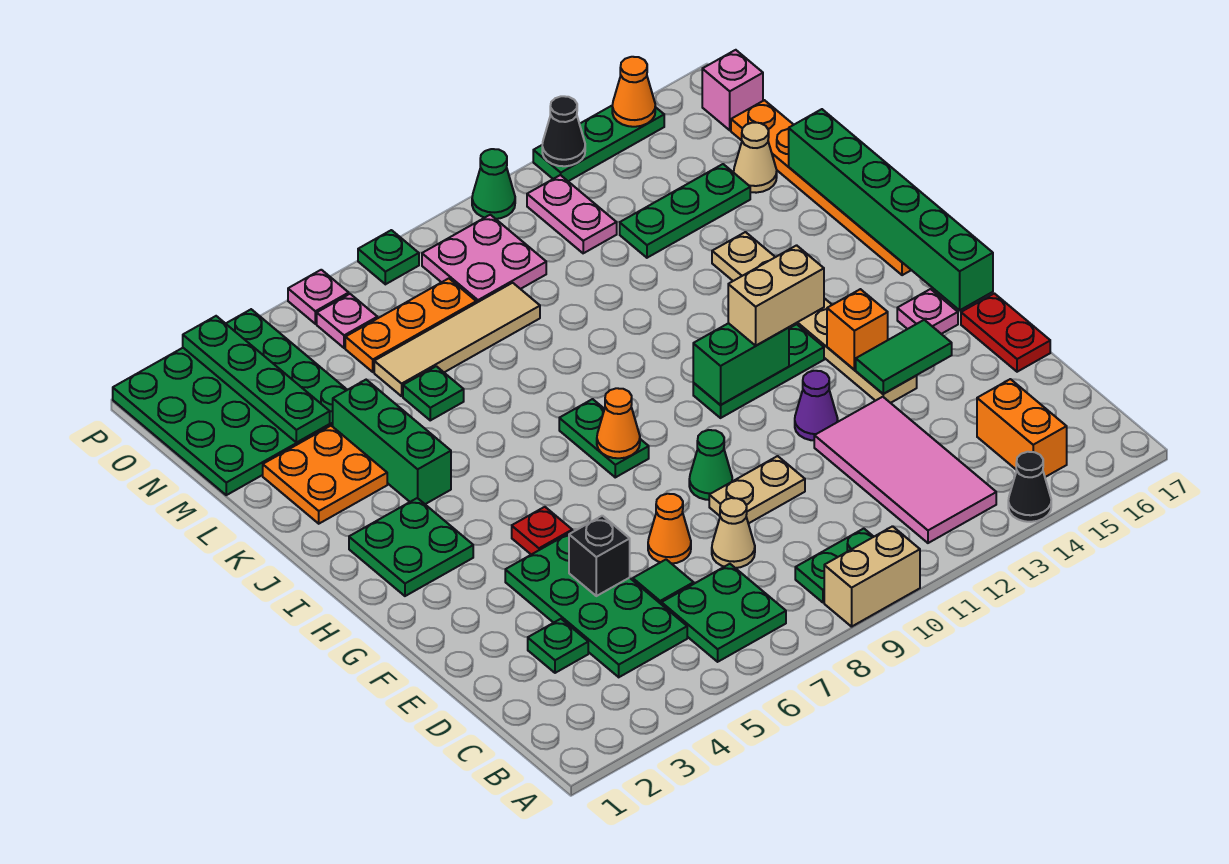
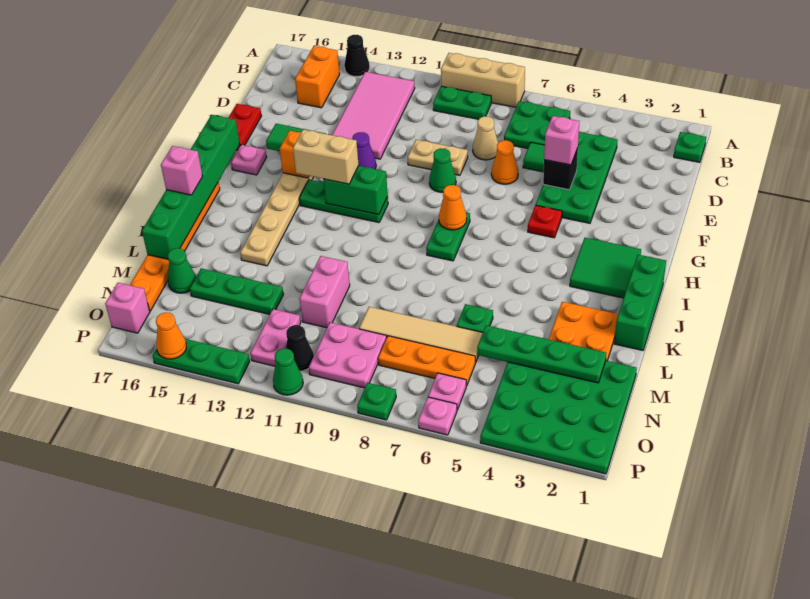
tan brick A9:A10 level 1 -> tan brick A8:A10 level 1
green plate D3 level 1 -> green plate B1 level 1
none -> pink brick E5 level 3
green plate H2:I3 level 1 -> green tile H2:I3 level 1
green brick J4:L4 level 1 -> green brick I1:K1 level 1
none -> pink brick J17 level 3
none -> pink brick L11:M11 level 1
green plate M3:P3 level 2 -> green plate M2:M5 level 2
tan cone M16 level 1 -> green cone M16 level 1
black cone P13 level 2 -> black cone O11 level 1

